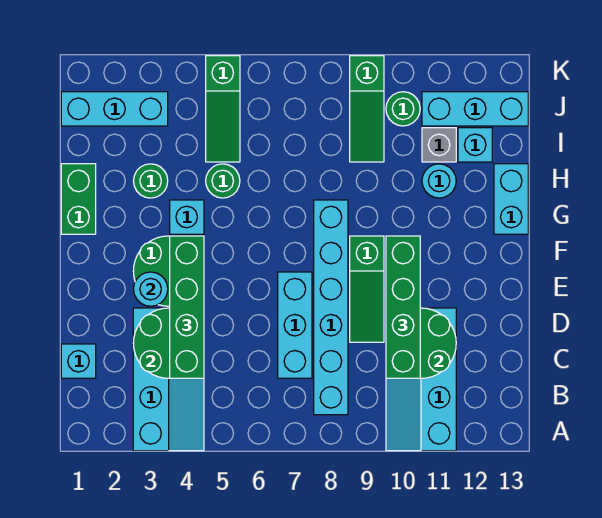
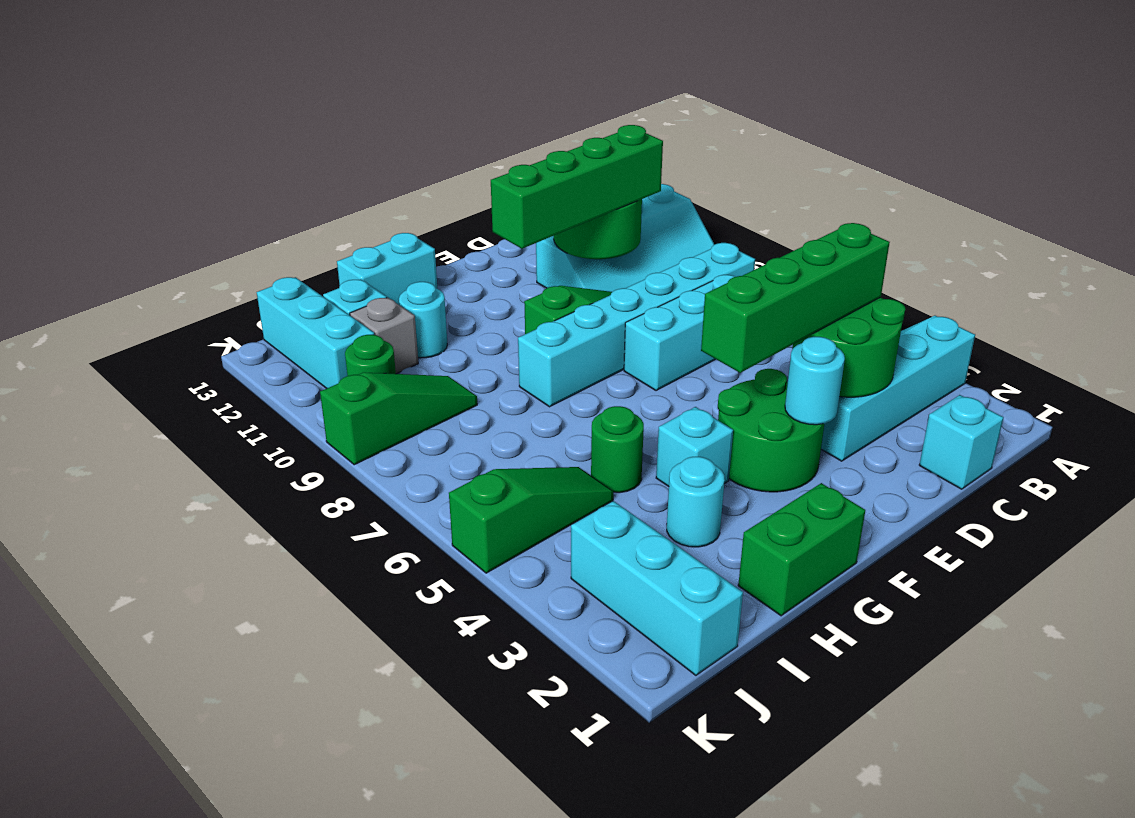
green round brick H3 level 1 -> cyan round brick H3 level 1

